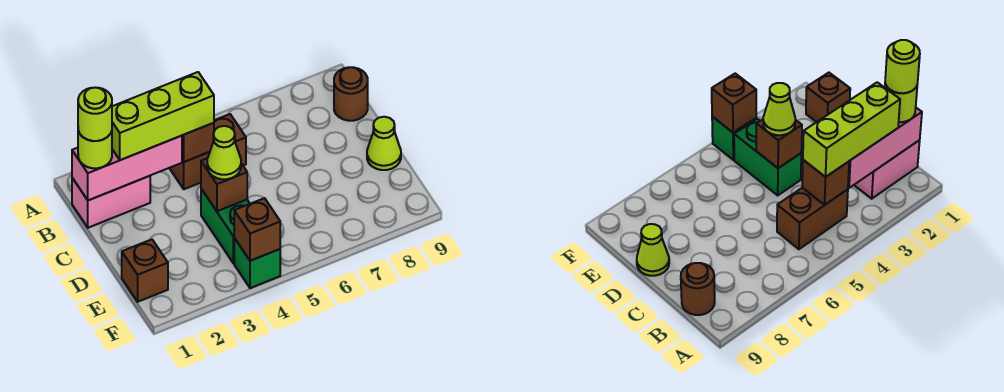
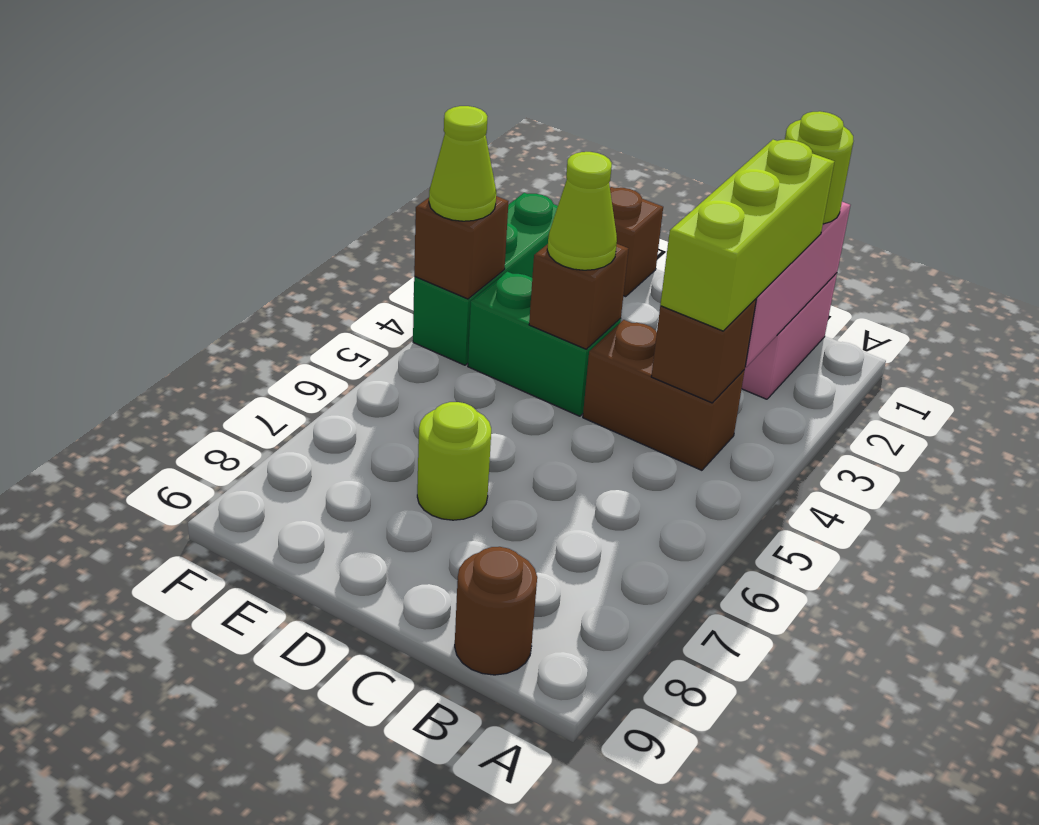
lime round brick B1 level 4 -> lime round brick D7 level 1
brown brick B4:B5 level 1 -> brown brick B4:C4 level 1
lime cone D9 level 1 -> lime cone F4 level 3
green brick F4 level 1 -> green brick F2:F4 level 1

